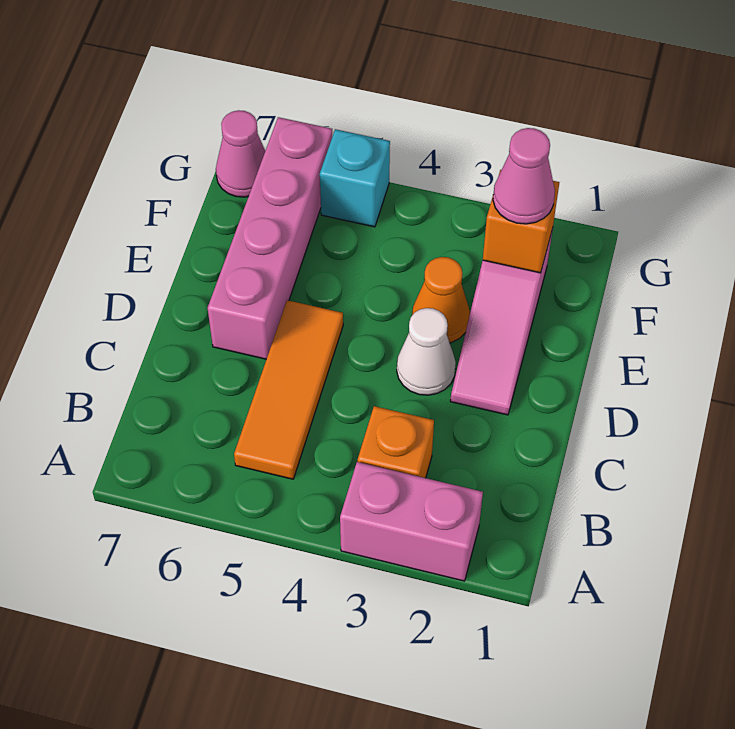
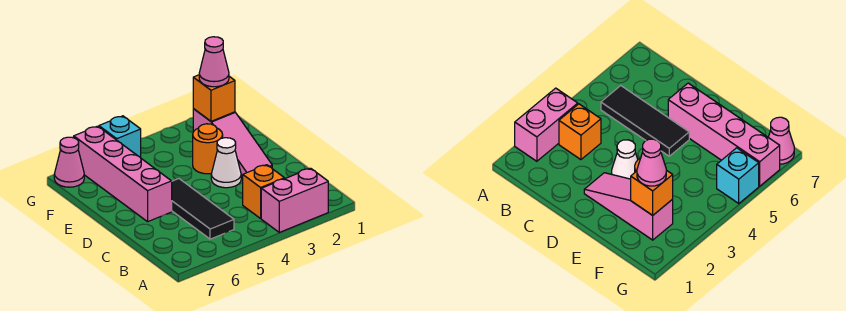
orange tile B5:D5 level 1 -> black tile B5:D5 level 1
orange cone E3 level 1 -> orange round brick E3 level 1

